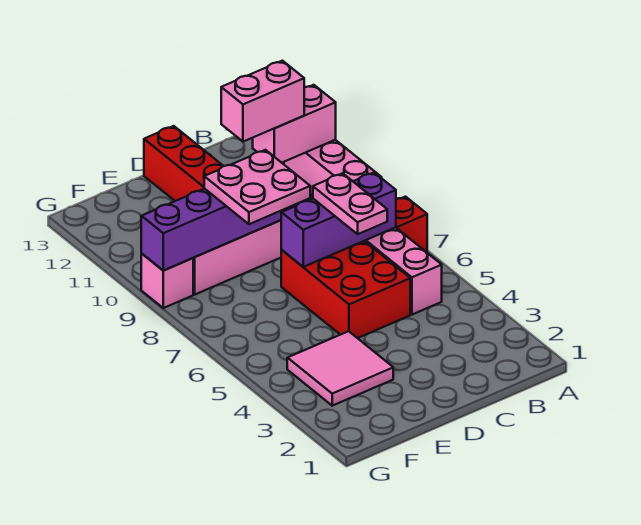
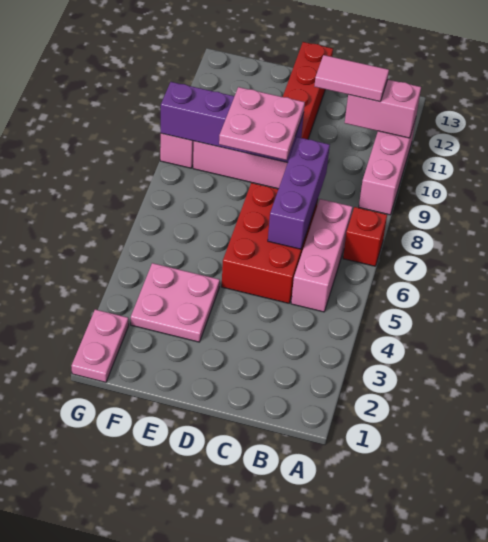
purple brick B7:D7 level 2 -> purple brick C6:C8 level 2
pink brick B11:C11 level 3 -> pink tile B11:C11 level 3
pink plate C6:C7 level 3 -> pink plate G1:G2 level 1
pink tile E3:F4 level 1 -> pink plate E3:F4 level 1

